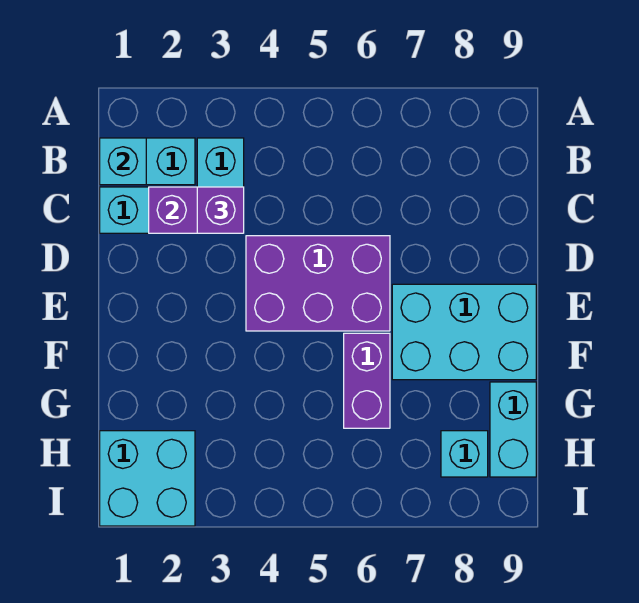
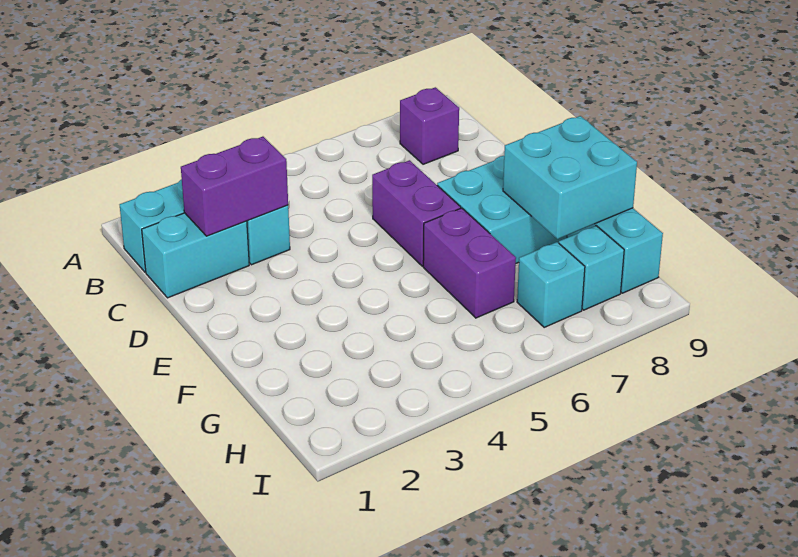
cyan brick B1 level 2 -> cyan brick H7 level 1
purple brick C3 level 3 -> purple brick B8 level 1
purple brick D4:E6 level 1 -> purple brick D6:E6 level 1
cyan brick H1:I2 level 1 -> cyan brick F8:G9 level 2

